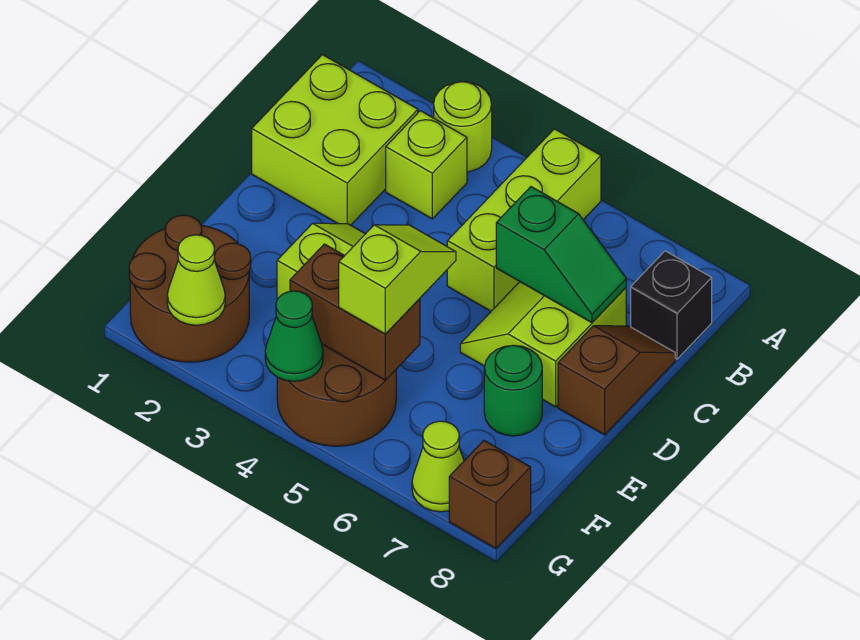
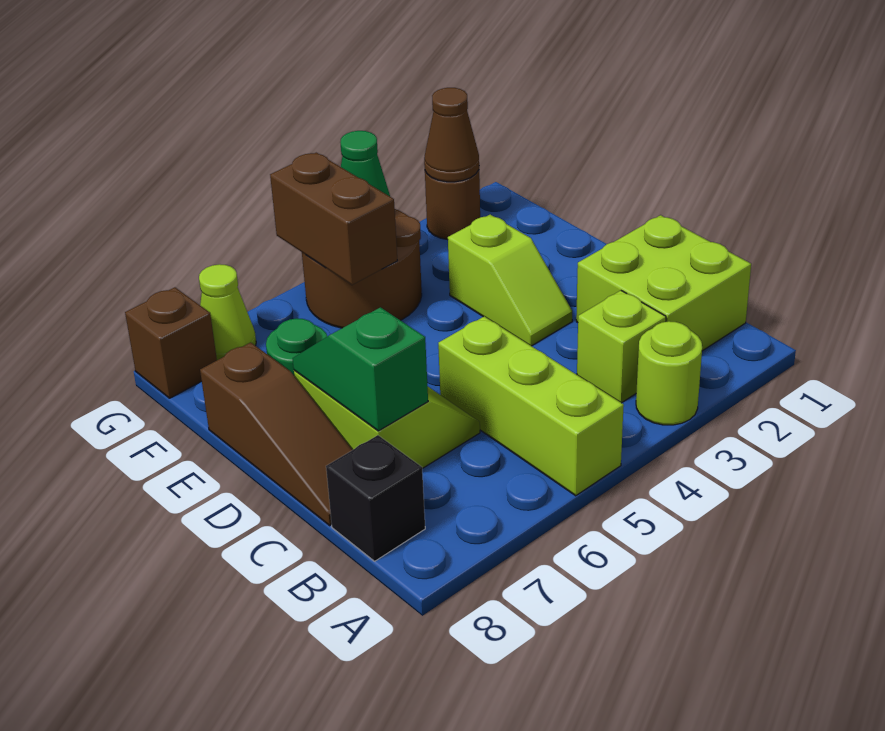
green slope C6:C7 level 2 top 6 -> green slope C7:D7 level 2 top C
brown slope C8:D8 level 1 top D -> brown slope C8:E8 level 1 top E
lime slope E5:F5 level 3 top F -> none
brown round brick F1:G2 level 1 -> brown round brick G2 level 1
brown brick F4:F5 level 2 -> brown brick F5:G5 level 2
lime cone G2 level 2 -> brown cone G2 level 2

